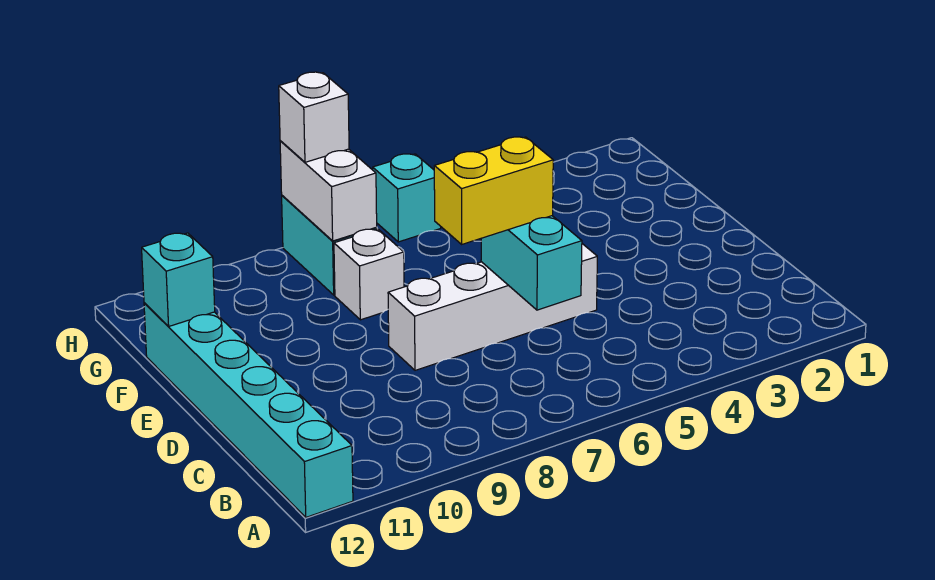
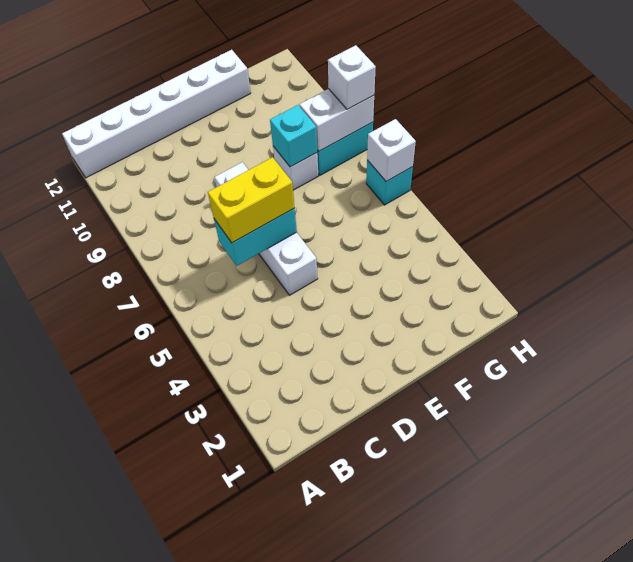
cyan brick A12:F12 level 1 -> white brick A12:F12 level 1
yellow brick D6:D7 level 3 -> yellow brick C6:D6 level 3
cyan brick F12 level 2 -> cyan brick F8 level 2
none -> white brick H6 level 2

